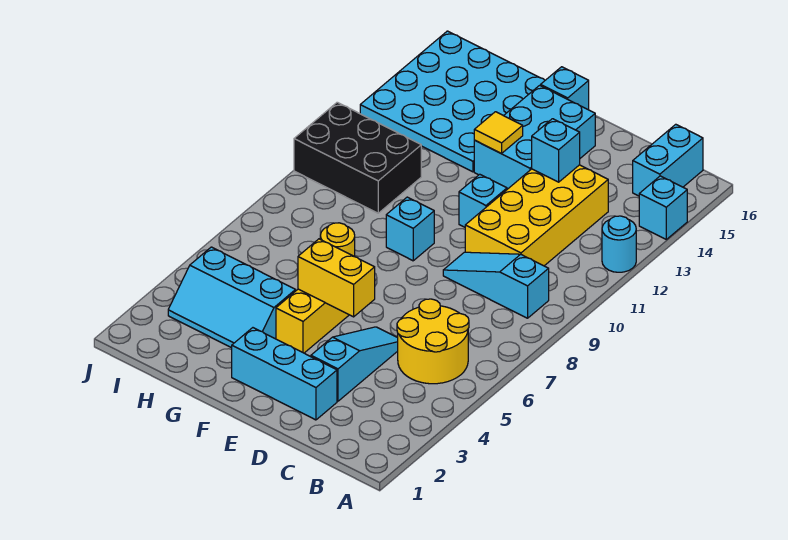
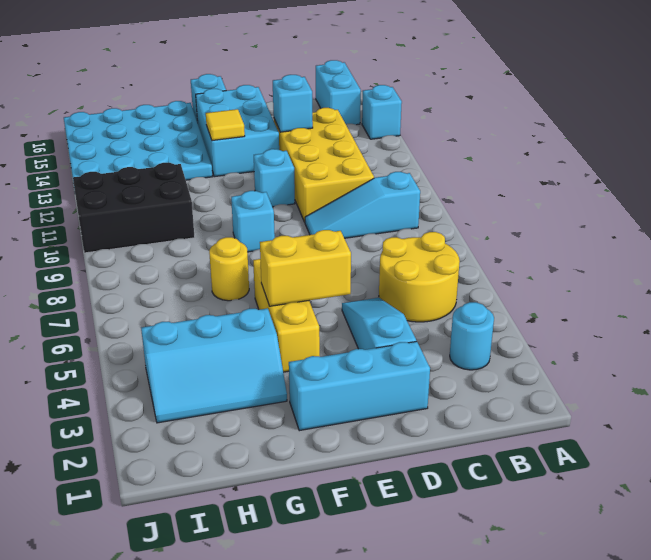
cyan round brick A12 level 1 -> cyan round brick B3 level 1

